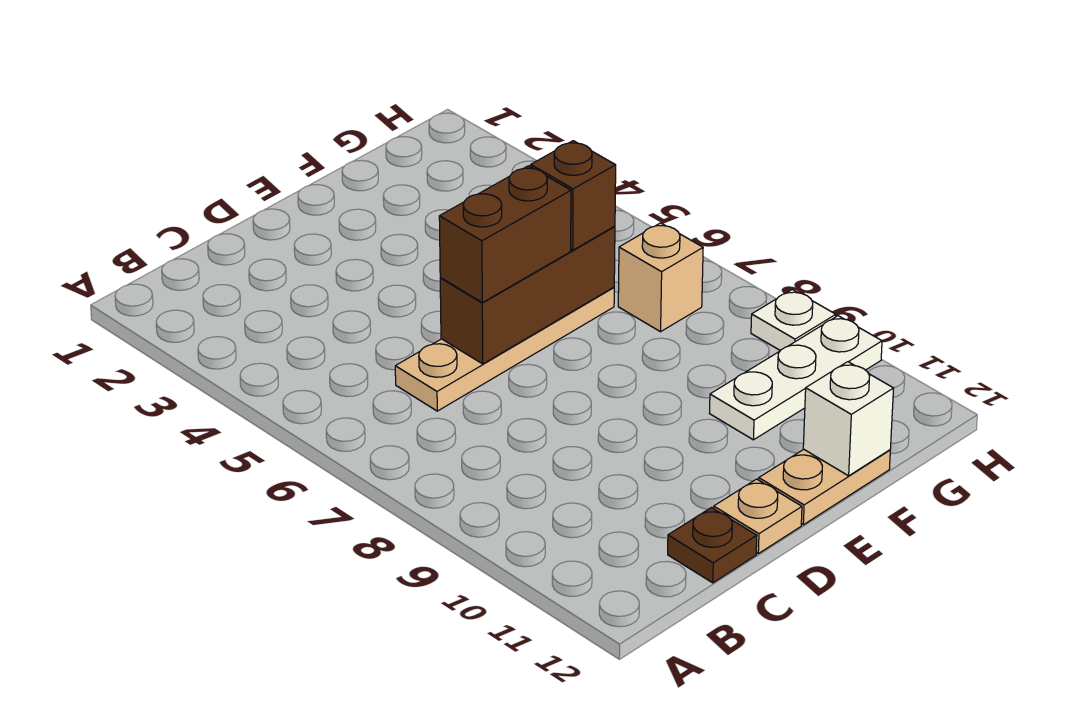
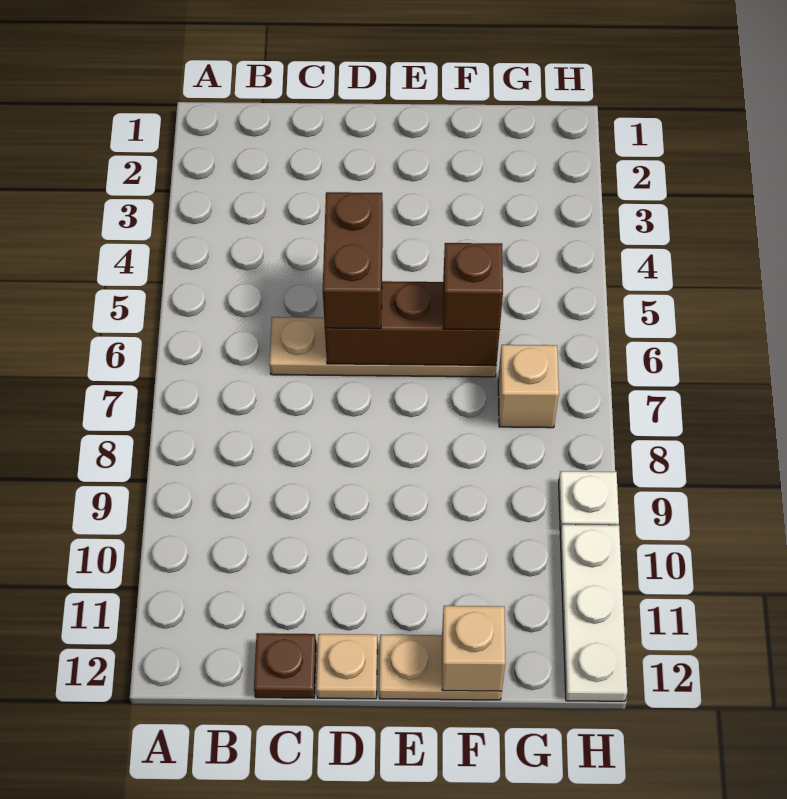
brown brick D6:E6 level 3 -> brown brick D5:D6 level 3
white plate F10:H10 level 1 -> white plate H10:H12 level 1
white brick F12 level 2 -> tan brick F12 level 2

